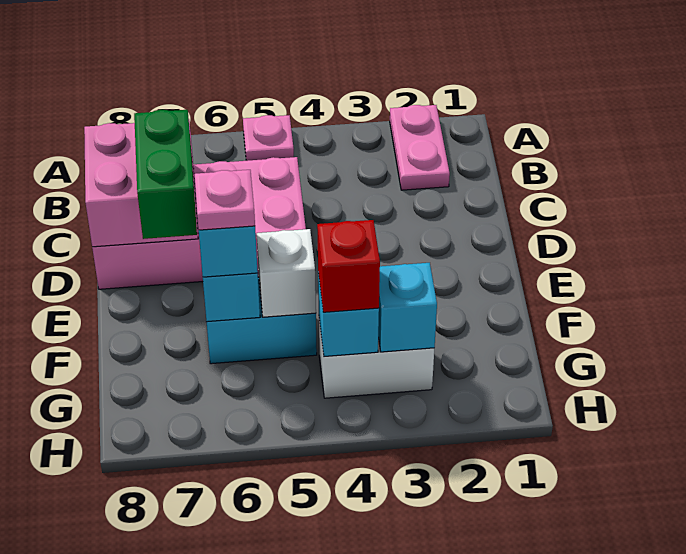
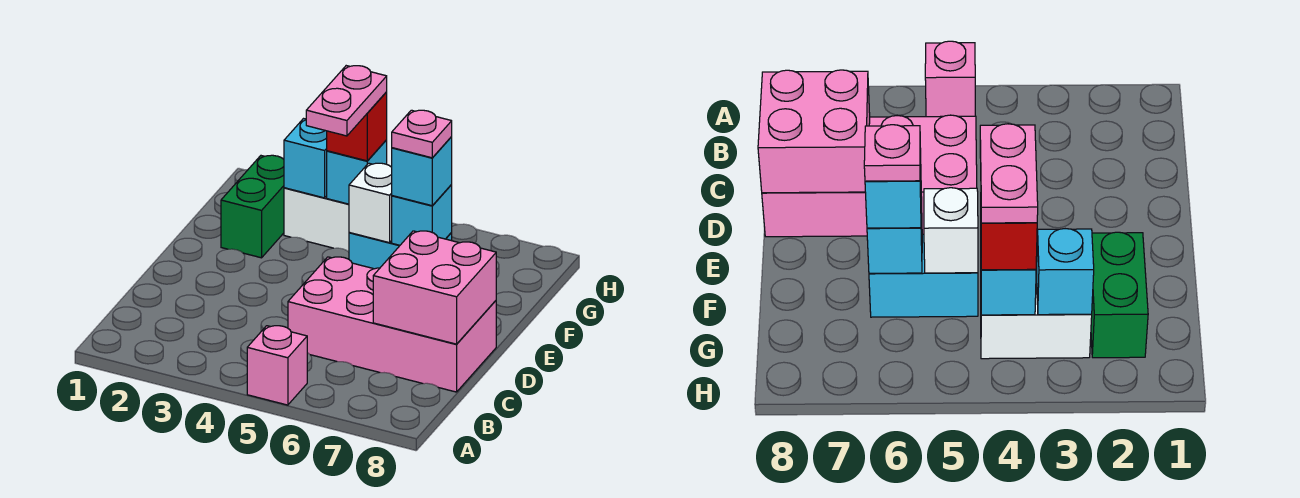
pink plate A2:B2 level 1 -> pink plate F4:G4 level 4
pink plate A5 level 1 -> pink brick A5 level 1
green brick D7:E7 level 3 -> green brick F2:G2 level 1

